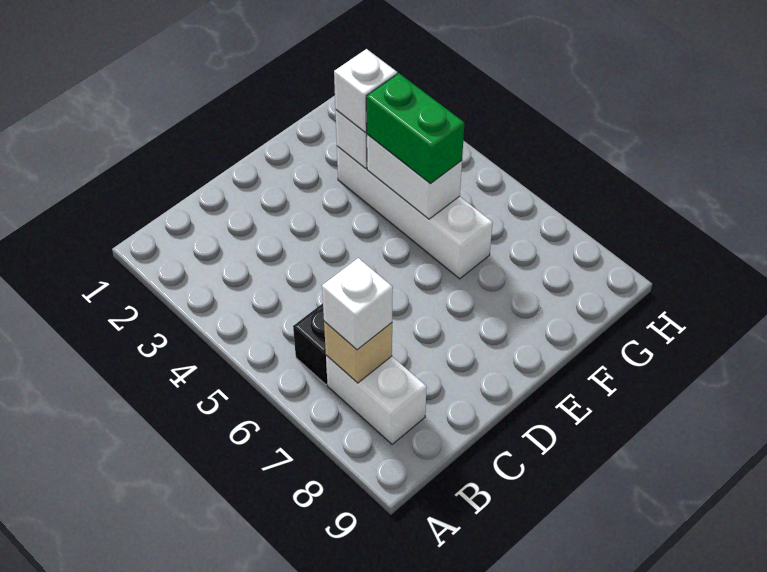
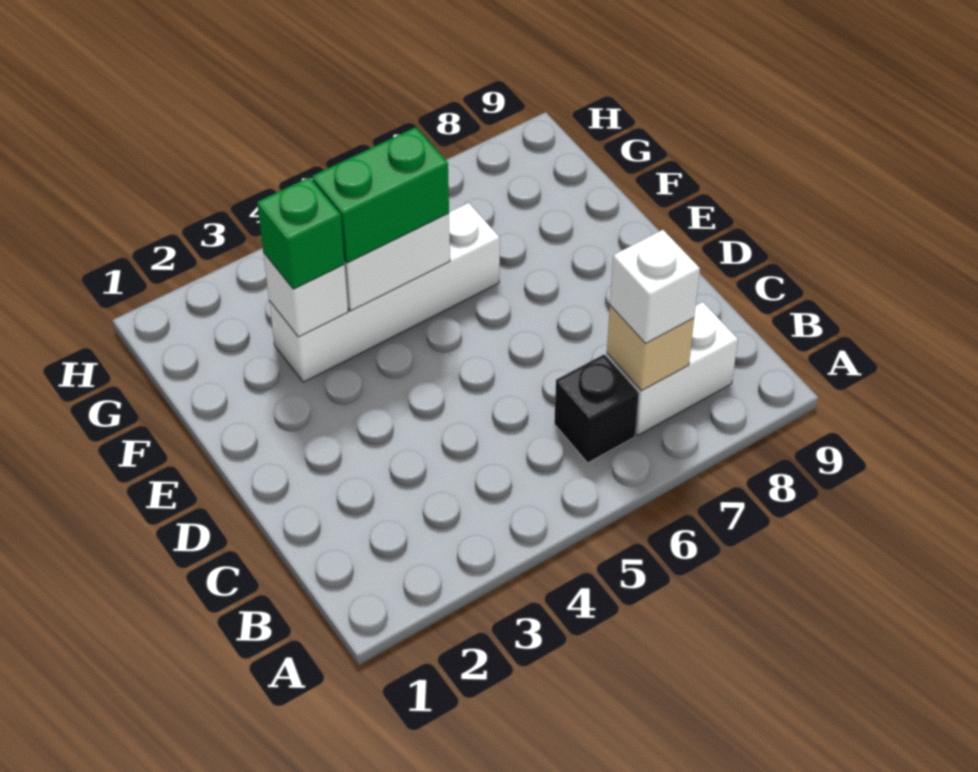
white brick F3 level 3 -> green brick F3 level 3

